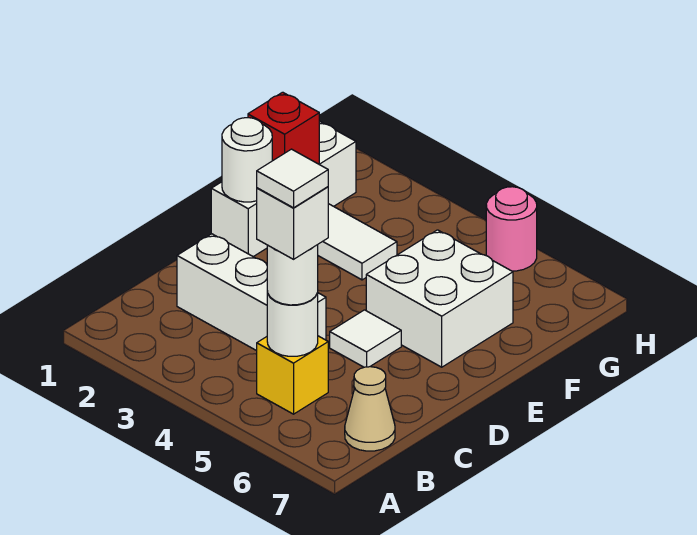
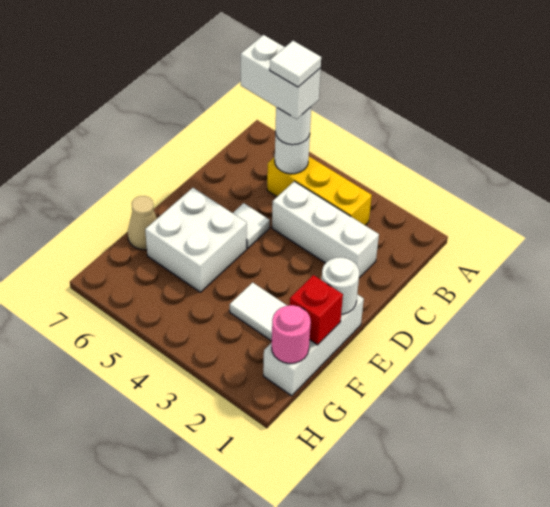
yellow brick B5 level 1 -> yellow brick B3:B5 level 1
white brick B5 level 4 -> white brick B5:B6 level 4
tan cone B7 level 1 -> tan cone F7 level 1
pink round brick H5 level 1 -> pink round brick G1 level 2

